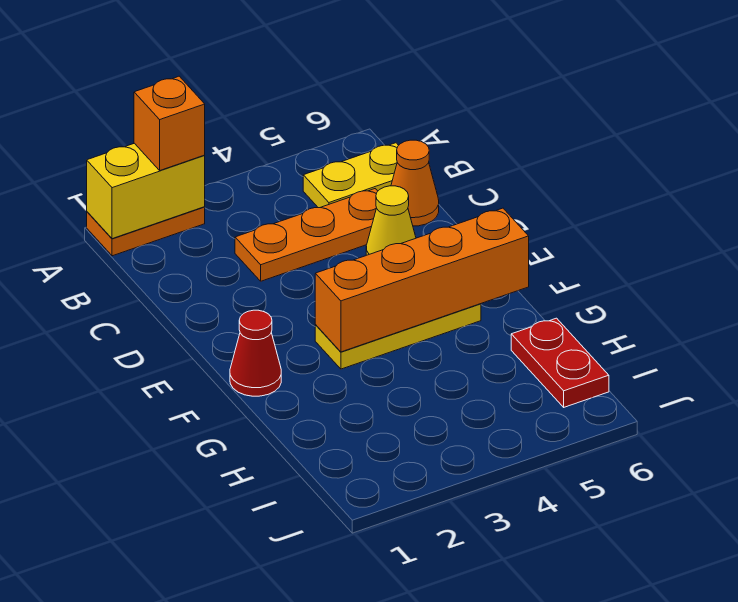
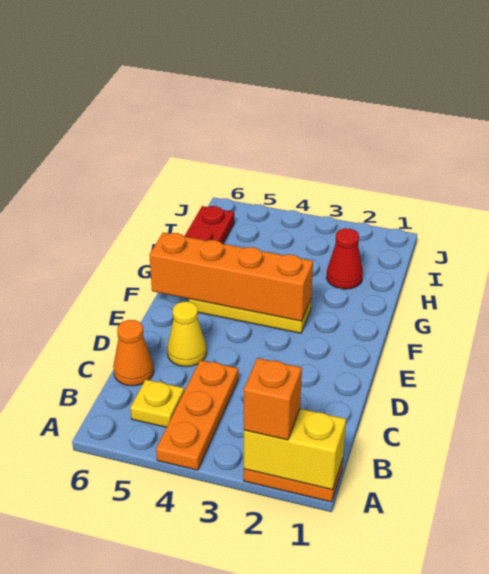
yellow plate B5:B6 level 1 -> yellow plate B5 level 1
orange plate C3:C5 level 1 -> orange plate A4:C4 level 1
red cone F1 level 1 -> red cone H2 level 1

